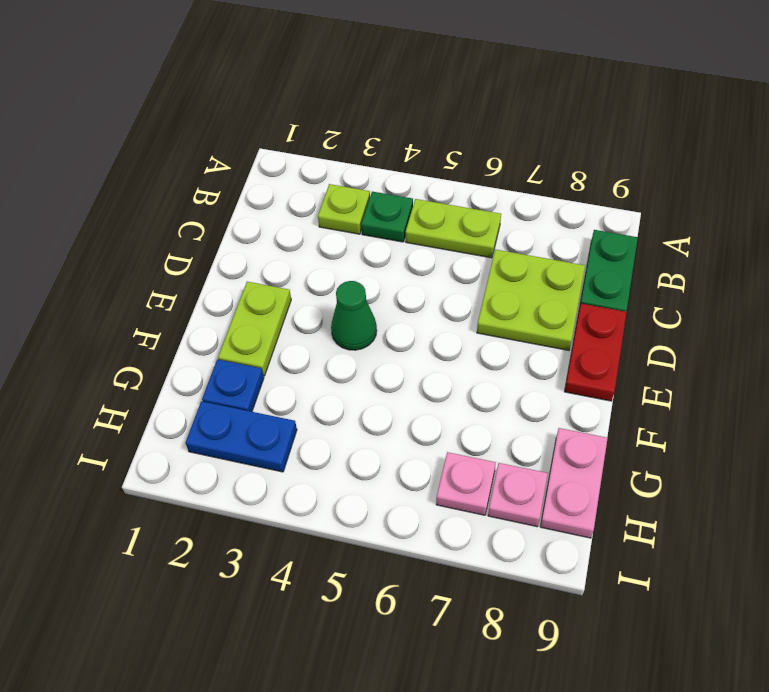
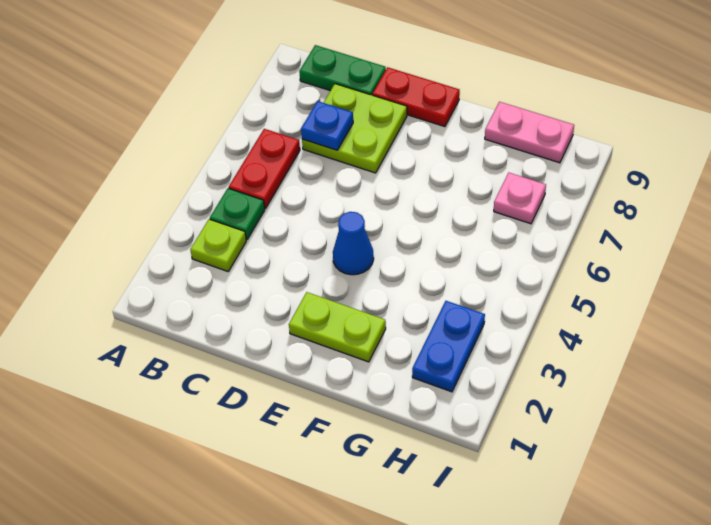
lime plate B5:B6 level 1 -> red plate B5:B6 level 1
green cone E4 level 1 -> blue cone E4 level 1
blue plate G2 level 1 -> blue plate C7 level 2
pink plate H8 level 1 -> none

